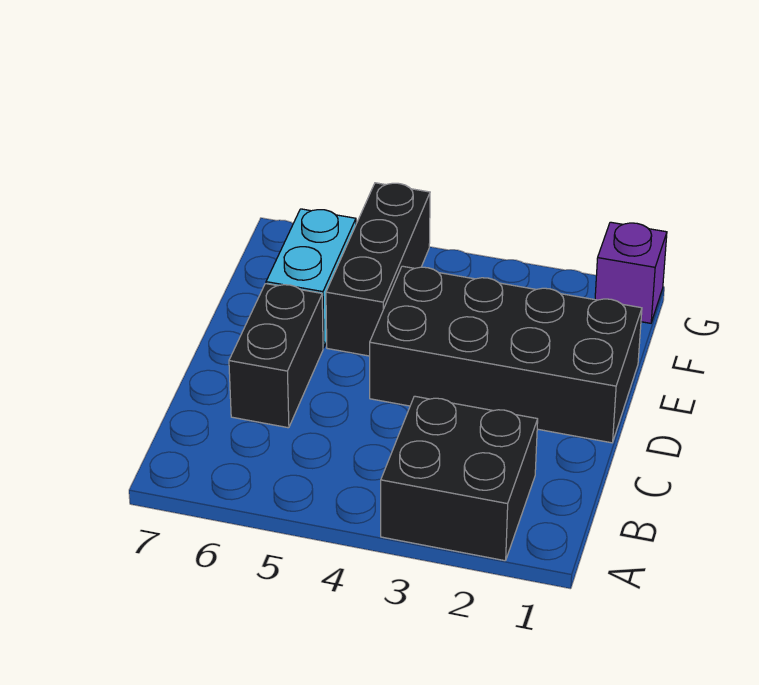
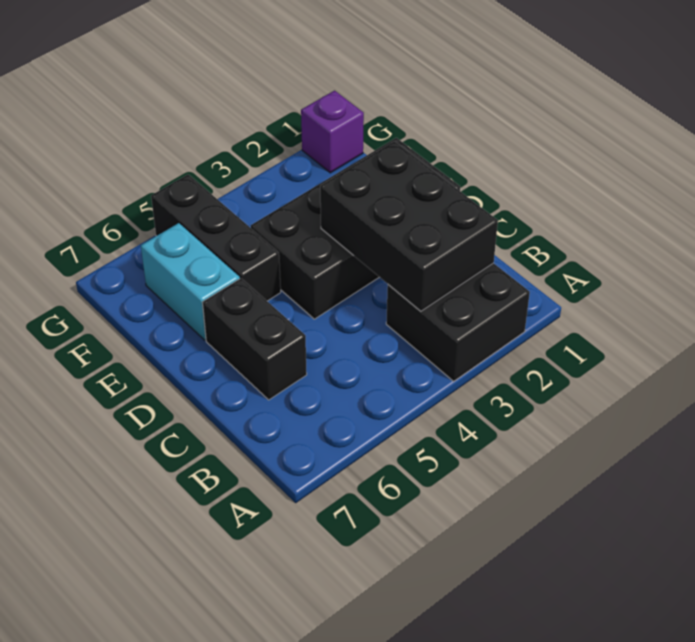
none -> black brick B2:D3 level 2

